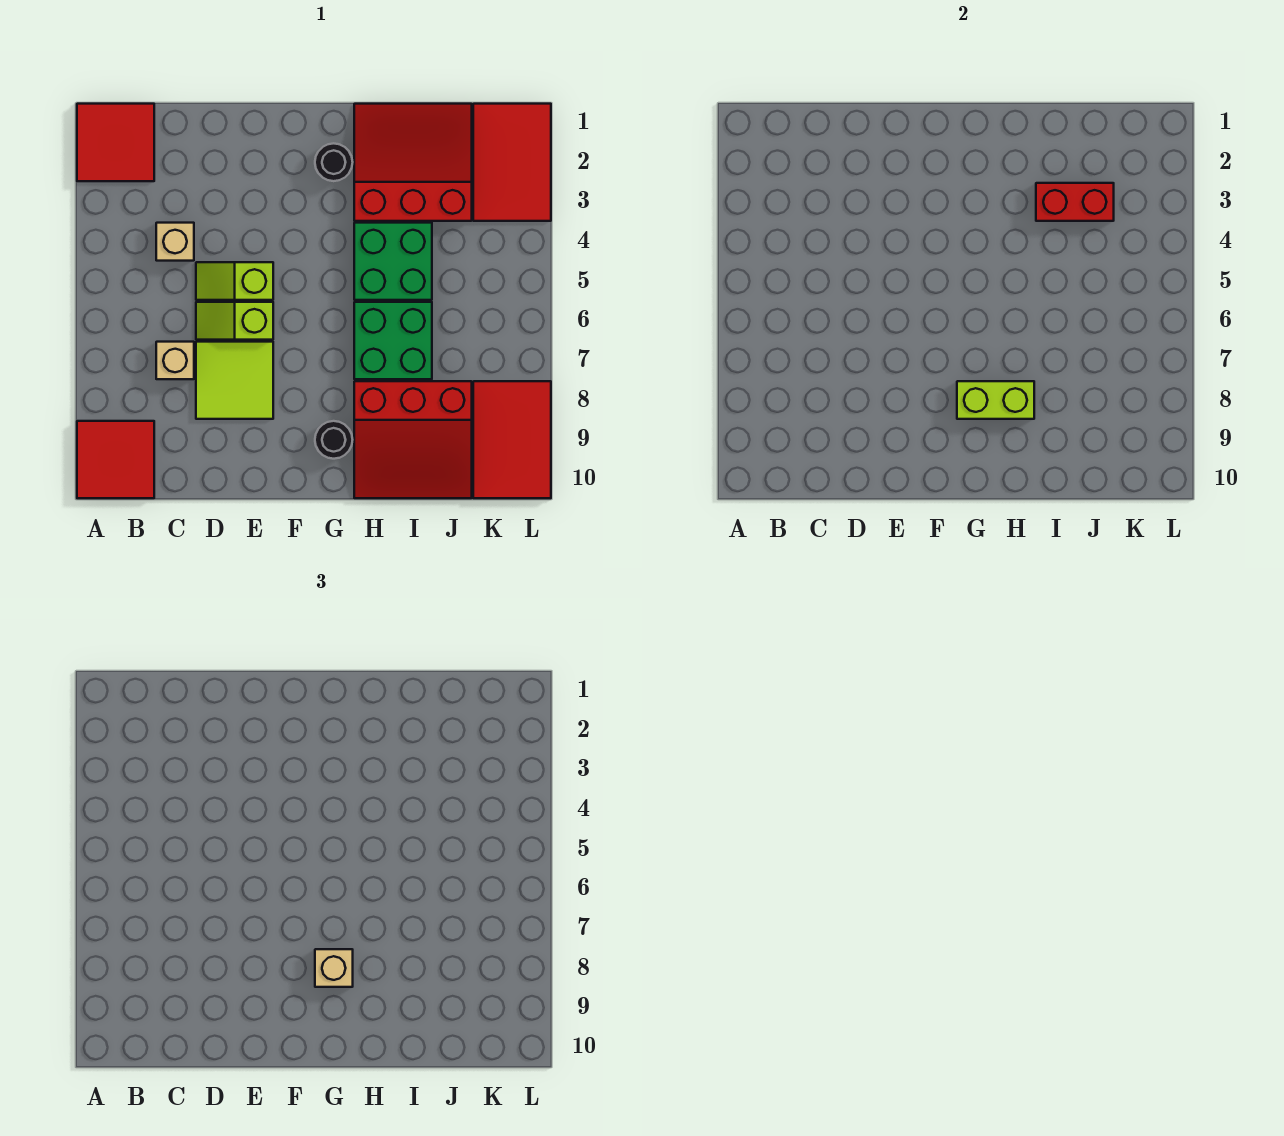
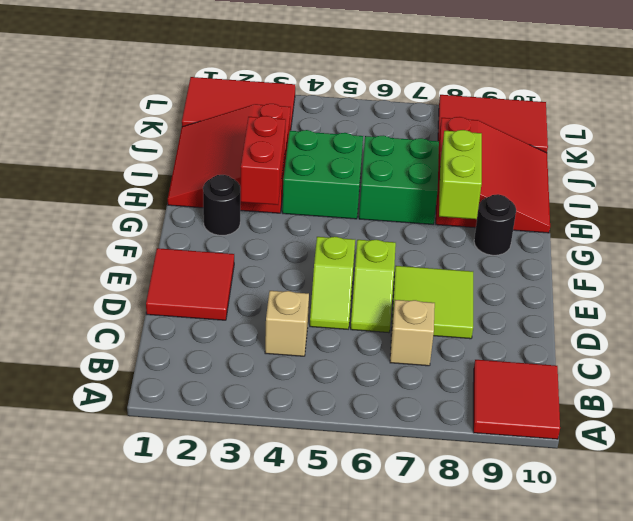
red tile A1:B2 level 1 -> red tile D1:E2 level 1
tan brick G8 level 3 -> none
red brick I3:J3 level 2 -> red brick G3:H3 level 2

